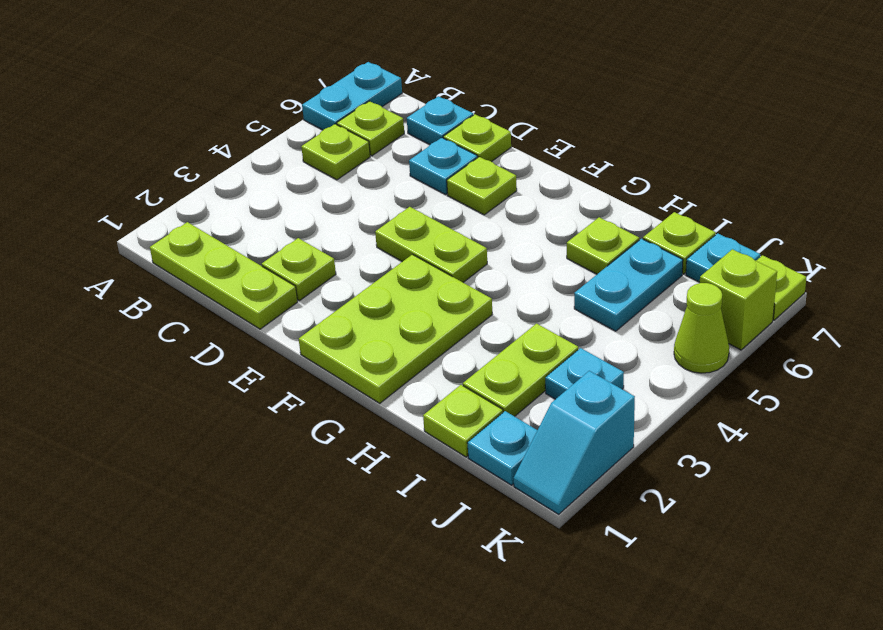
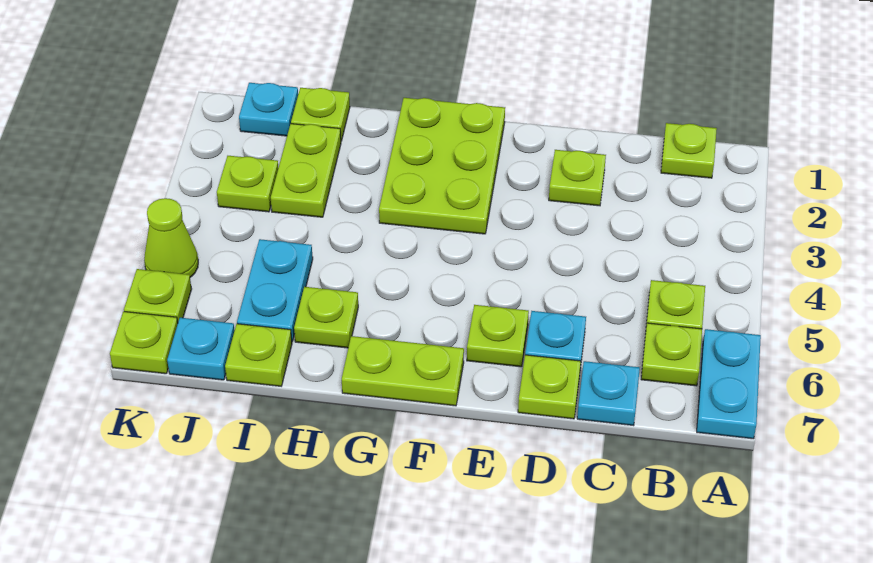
lime plate B1:D1 level 1 -> lime plate B1 level 1
lime plate E4:F4 level 1 -> lime plate F7:G7 level 1
cyan plate J3 level 1 -> lime plate J3 level 1
cyan slope K1:K2 level 1 top 2 -> none
lime brick K6 level 1 -> lime plate K6 level 1

